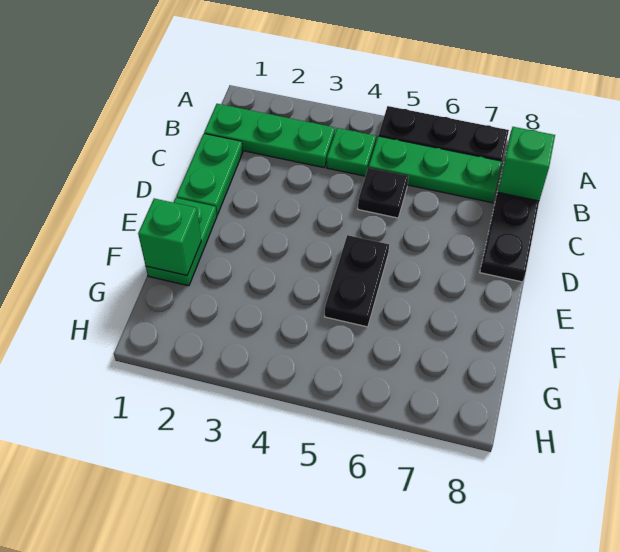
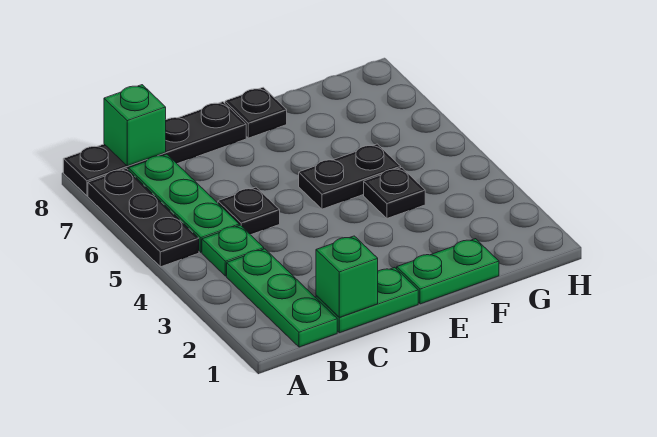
none -> black plate E8 level 1
green brick F1 level 2 -> green brick C1 level 2
none -> black plate F4 level 1

